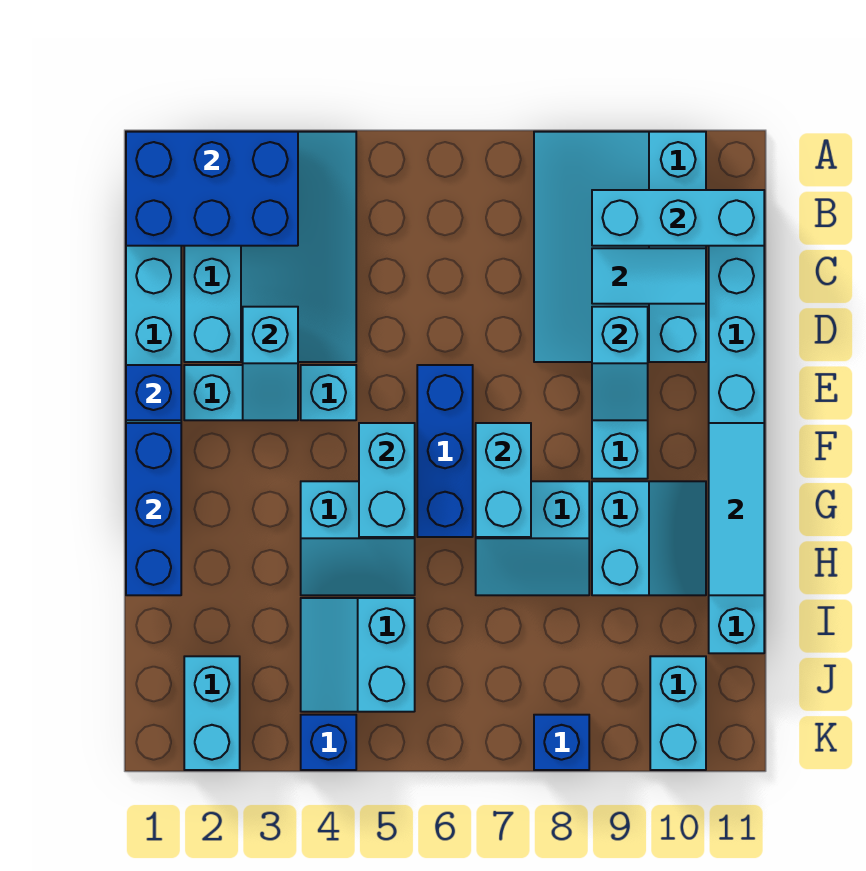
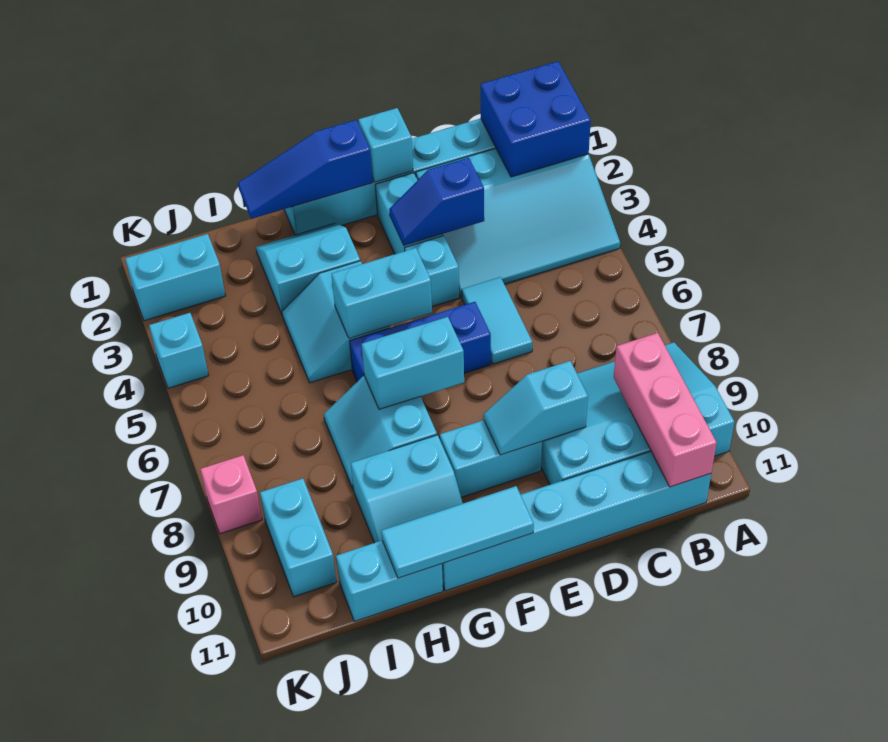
blue brick A1:B3 level 2 -> blue brick A1:B2 level 2
cyan brick B9:B11 level 2 -> pink brick B9:B11 level 2
cyan tile C9:C10 level 2 -> cyan tile D5:D6 level 1
cyan slope D3:E3 level 2 top D -> blue slope D3:E3 level 2 top D
blue brick E1 level 2 -> cyan brick E1 level 2
blue brick F1:H1 level 2 -> blue slope F1:H1 level 2 top F
cyan slope I4:J5 level 1 top 5 -> cyan slope G2:H3 level 1 top 3
cyan brick J10:K10 level 1 -> cyan brick J9:J10 level 1
blue brick K4 level 1 -> cyan brick K4 level 1
blue brick K8 level 1 -> pink brick K8 level 1

